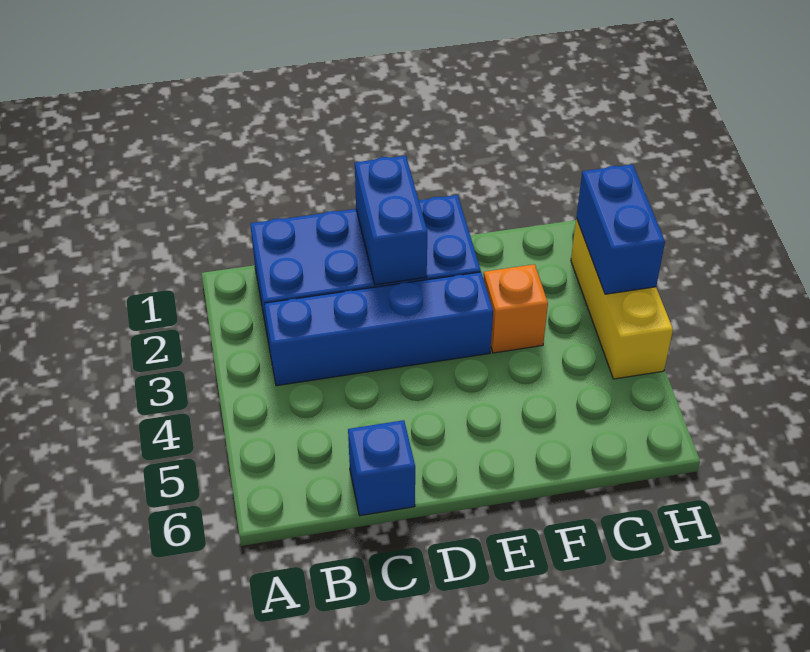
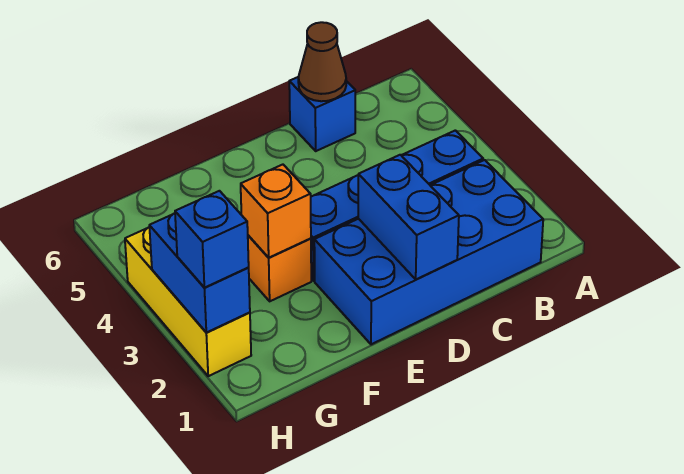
none -> brown cone C6 level 2
none -> orange brick F3 level 2
none -> blue brick H2 level 3

